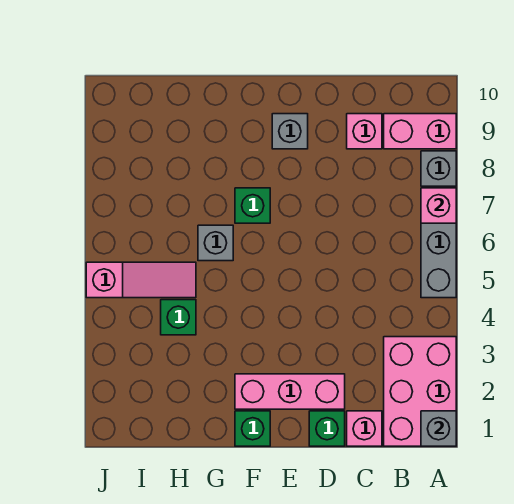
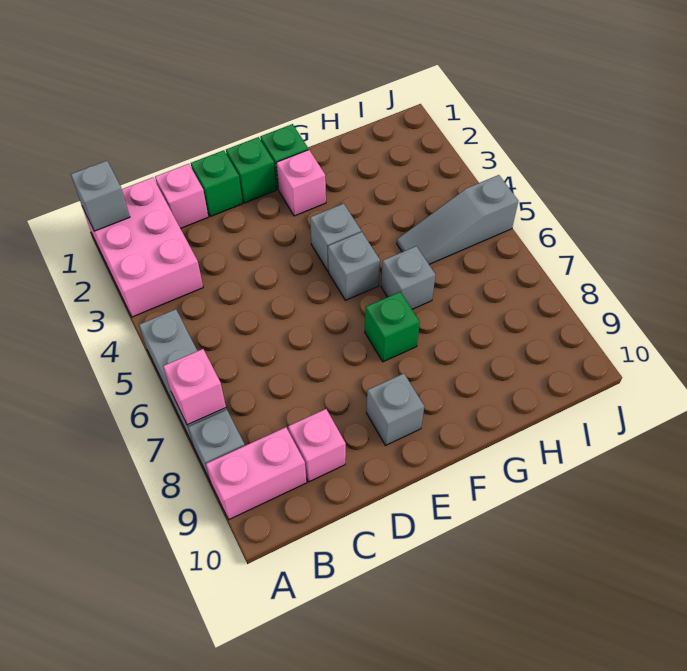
pink brick D2:F2 level 1 -> pink brick F2 level 1
none -> grey brick F4 level 1
none -> grey brick F5 level 1
green brick H4 level 1 -> green brick E1 level 1
pink slope H5:J5 level 1 top J -> grey slope H5:J5 level 1 top J

